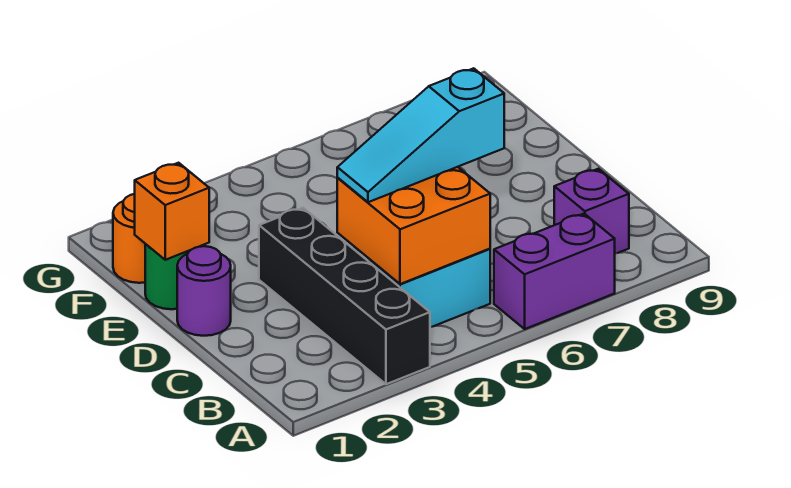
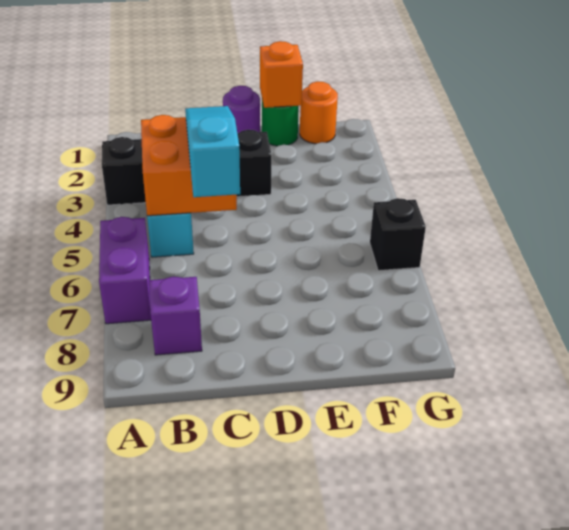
none -> black brick G6 level 1

